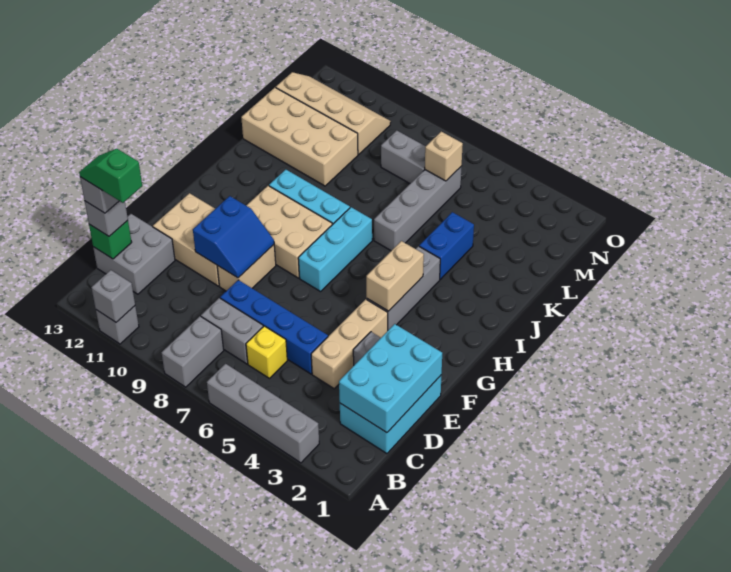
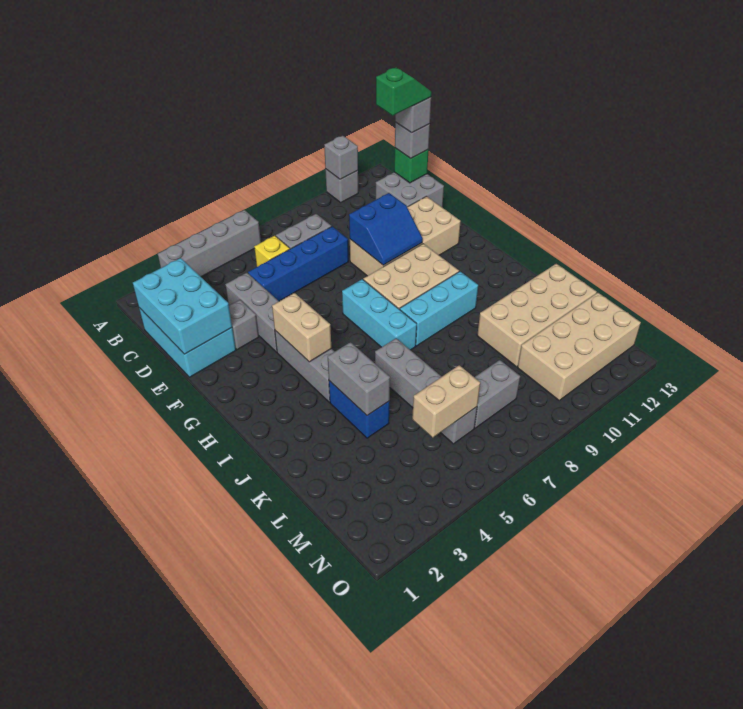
grey brick A8:B8 level 1 -> grey brick J4:K4 level 2
tan brick D4:F4 level 1 -> grey brick D4:F4 level 1
blue slope E9:F10 level 2 top 10 -> blue slope E9:F10 level 2 top E
tan brick M6 level 2 -> tan brick M5:M6 level 2
tan slope M10:N13 level 1 top M -> tan brick M10:N13 level 1

